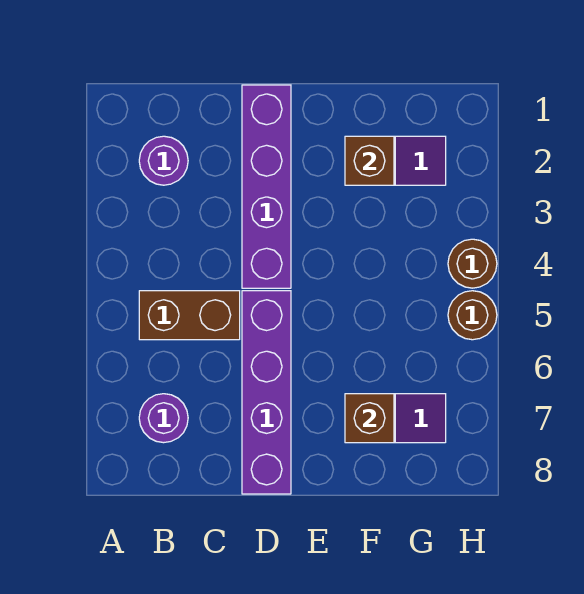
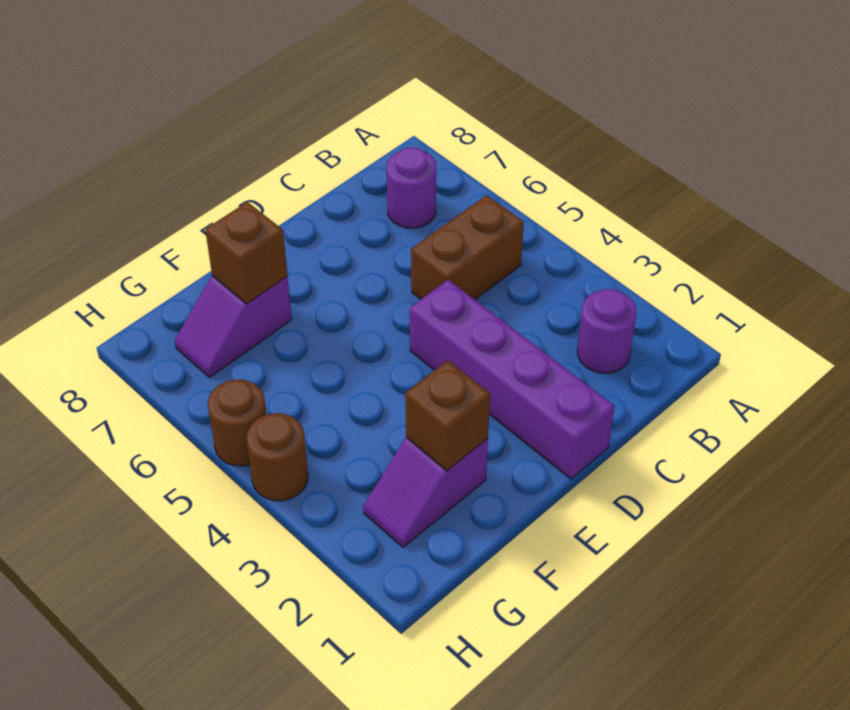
purple brick D5:D8 level 1 -> none

